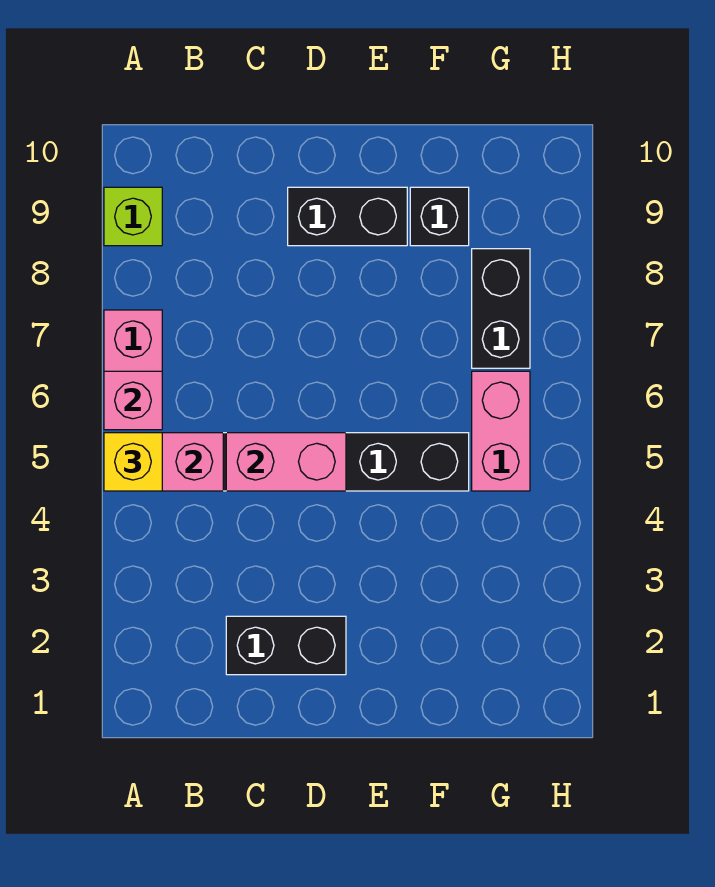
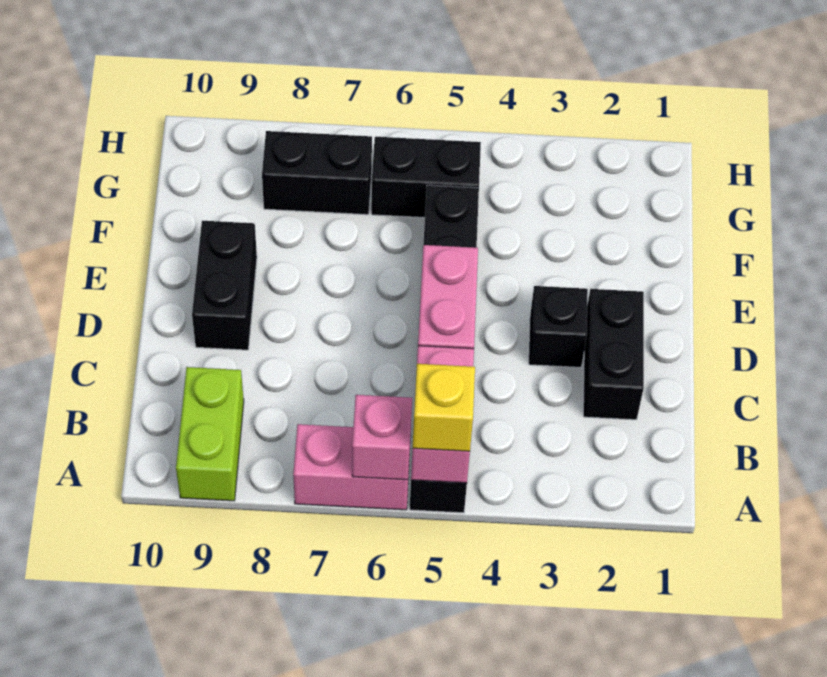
lime brick A9 level 1 -> lime brick A9:B9 level 1
black brick F9 level 1 -> black brick D3 level 1
pink brick G5:G6 level 1 -> black brick G5:G6 level 1

